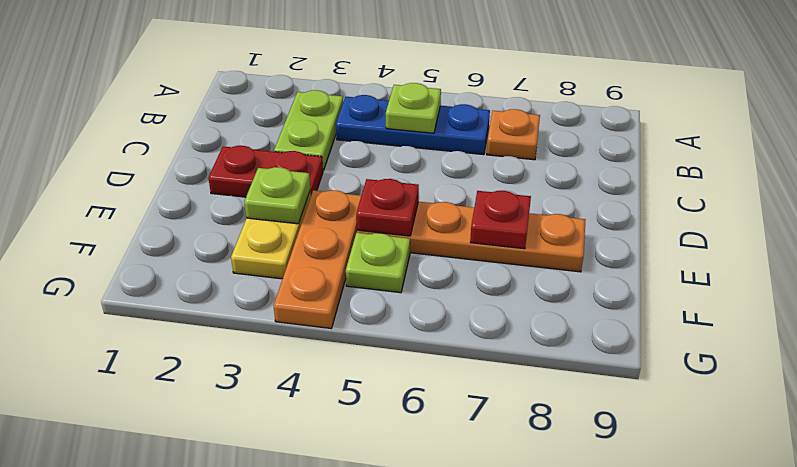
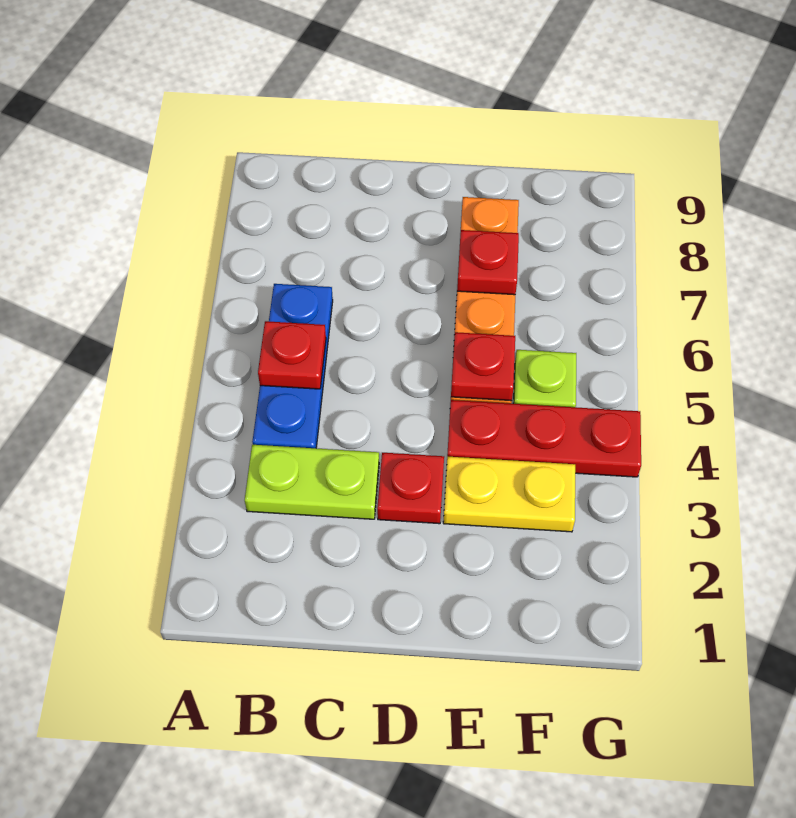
lime plate B5 level 2 -> red plate B5 level 2
orange plate B7 level 1 -> none
red plate D2:D3 level 1 -> red plate D3 level 1
lime plate E3 level 2 -> none
orange plate E4:G4 level 1 -> red plate E4:G4 level 1

